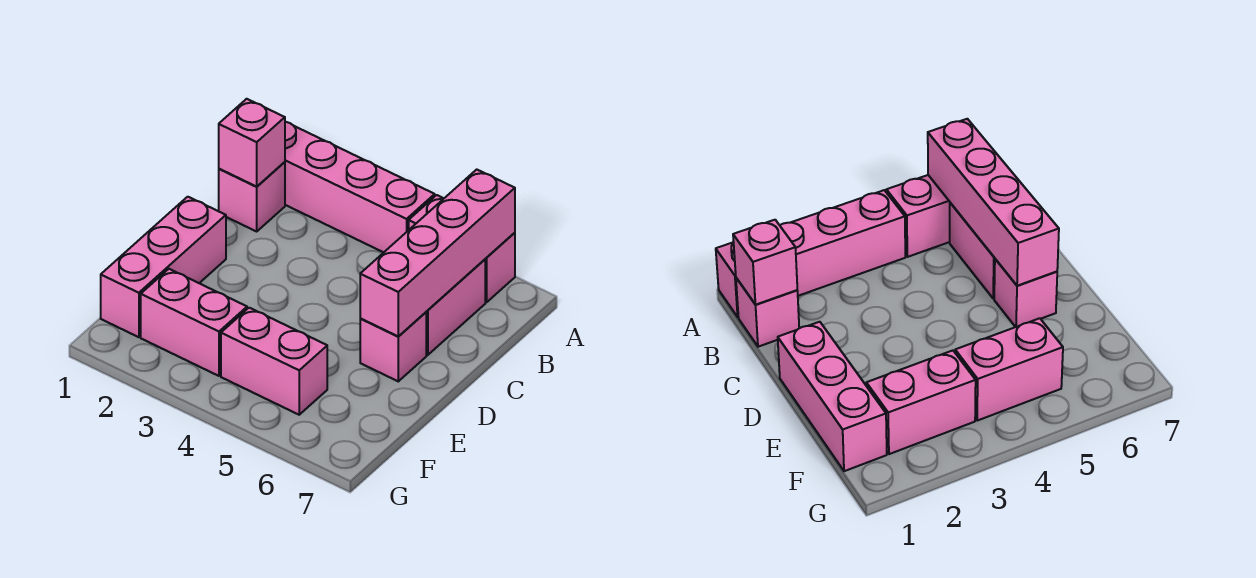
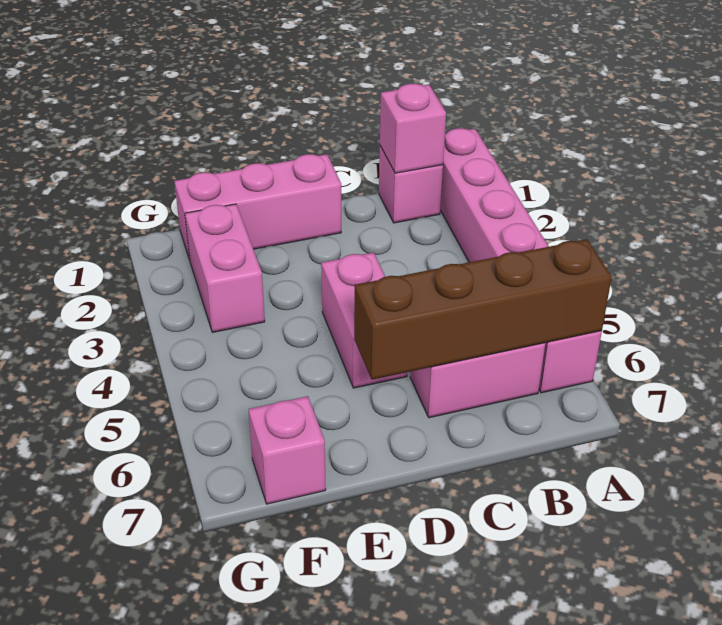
pink brick A6:D6 level 2 -> brown brick A6:D6 level 2
pink brick D6 level 1 -> pink brick F7 level 1
pink brick F4:F5 level 1 -> pink brick D4:D5 level 1

